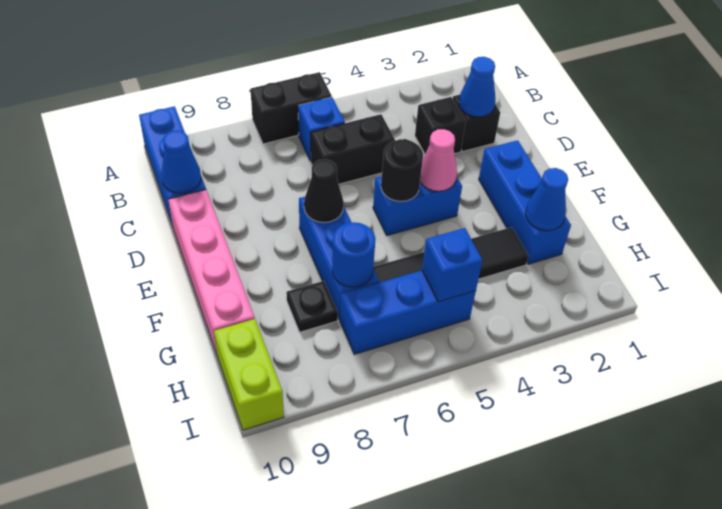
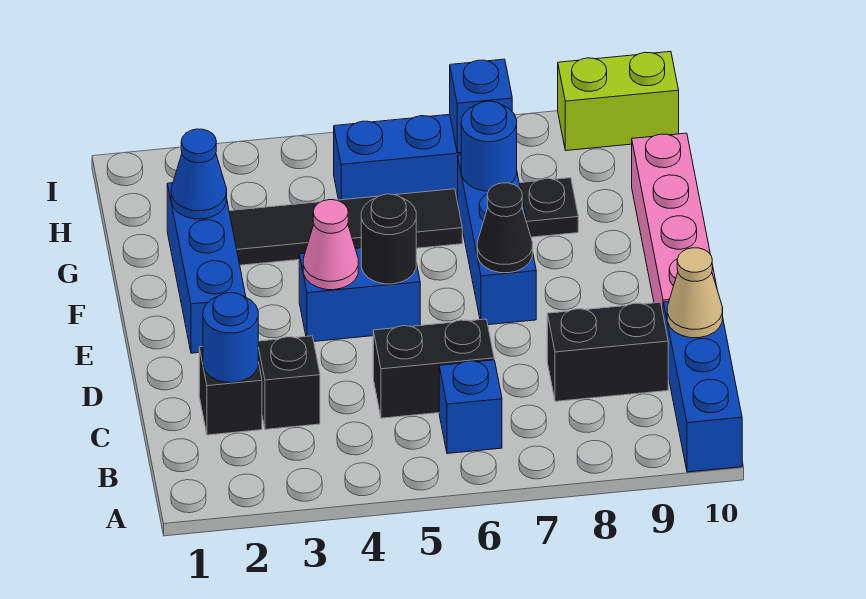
black brick A6:A7 level 1 -> black brick C8:C9 level 1
blue cone C2 level 2 -> blue round brick C2 level 2
blue cone C10 level 2 -> tan cone C10 level 2
blue brick H5 level 2 -> blue brick H7 level 2
lime brick H10:I10 level 1 -> lime brick I9:I10 level 1

